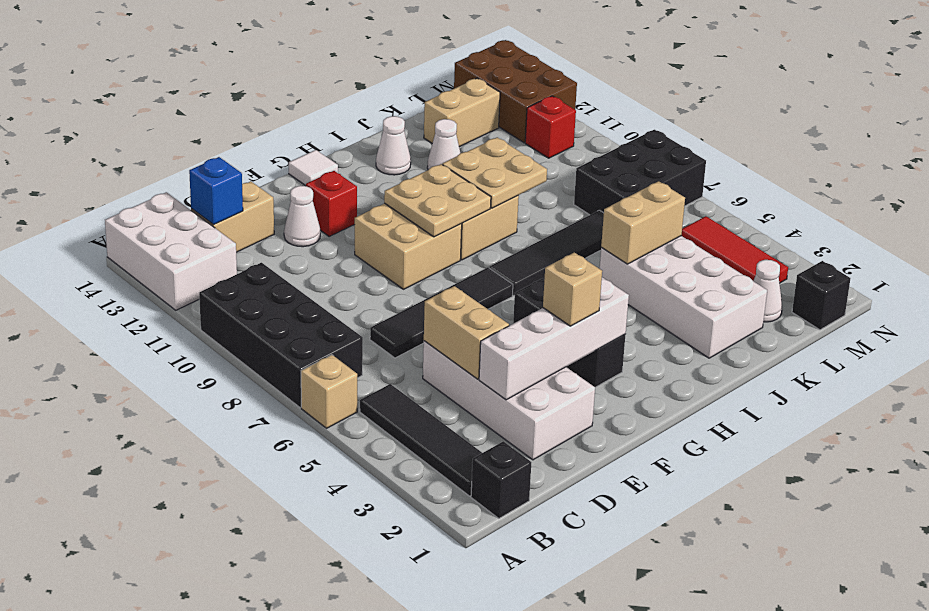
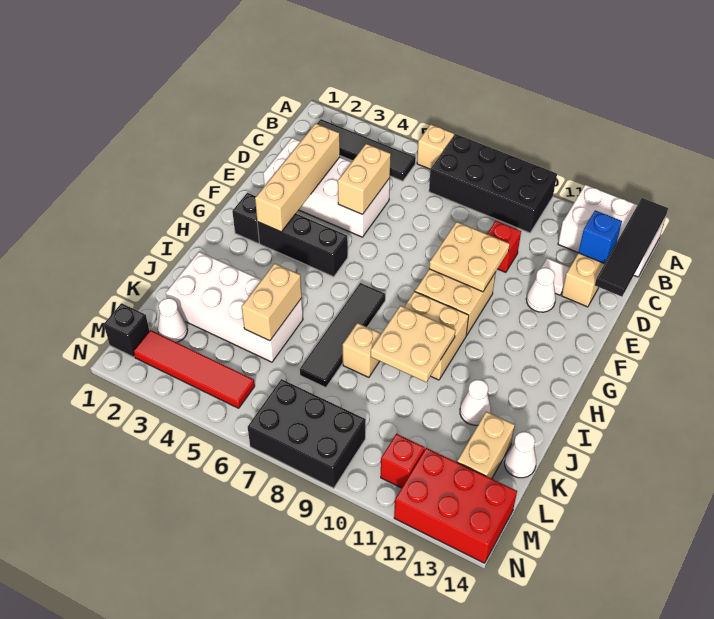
black brick B1 level 1 -> black brick G2 level 1
white brick D3:G3 level 2 -> tan brick D3:G3 level 2
tan brick D4:D5 level 2 -> tan brick D5:E5 level 2
black tile D7:G7 level 1 -> black tile A14:D14 level 2
tan brick F3 level 3 -> tan brick J8 level 1
red brick F12 level 1 -> red brick D10 level 1
tan plate G9:H10 level 2 -> tan plate E9:F10 level 2
white tile G14 level 1 -> white tile D12 level 1
white cone I13 level 1 -> white cone K14 level 1
black brick L7:N8 level 1 -> black brick M7:N9 level 1
red tile M3:M5 level 1 -> red tile M2:M5 level 1
brown brick M12:N14 level 1 -> red brick M12:N14 level 1

